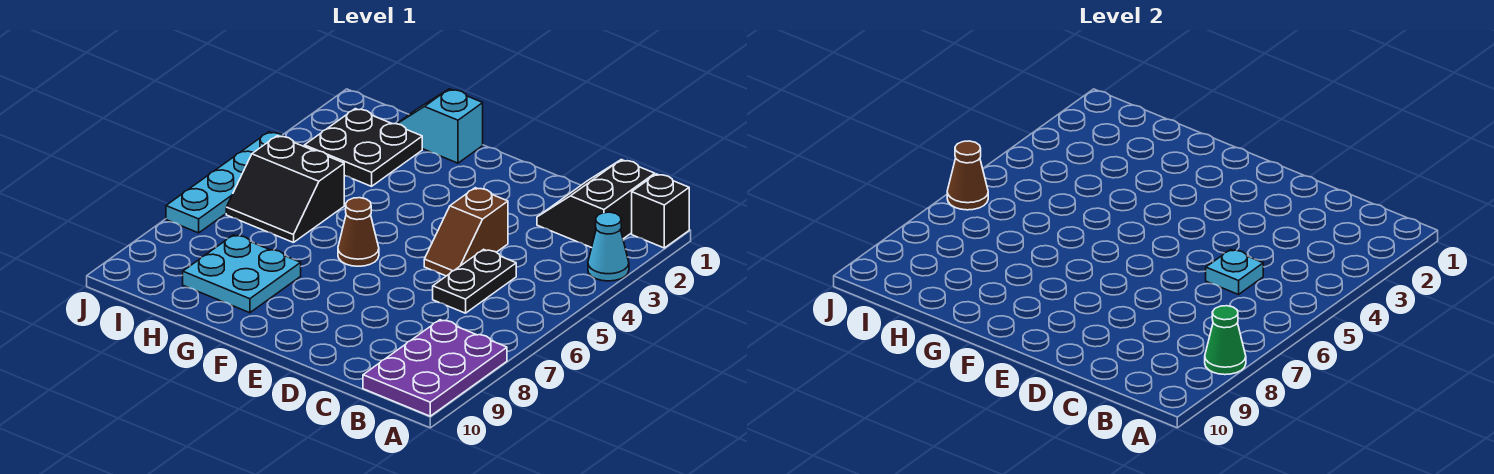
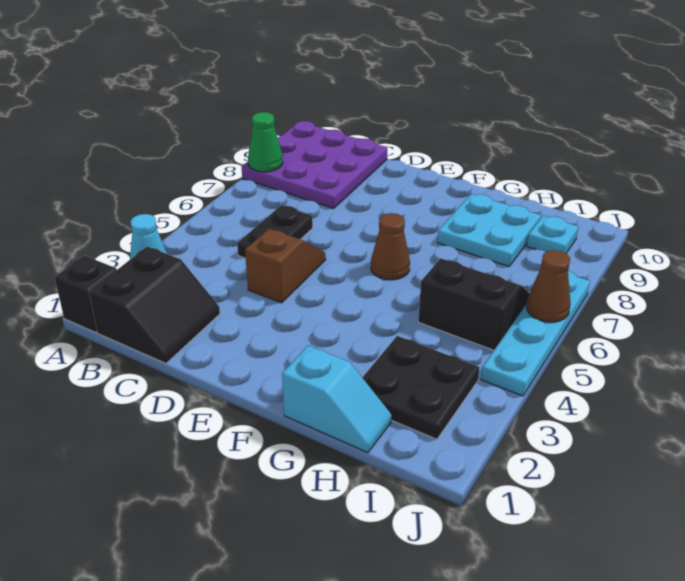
purple plate A8:B10 level 1 -> purple plate A8:C10 level 1
cyan plate C5 level 2 -> cyan plate I9 level 1

